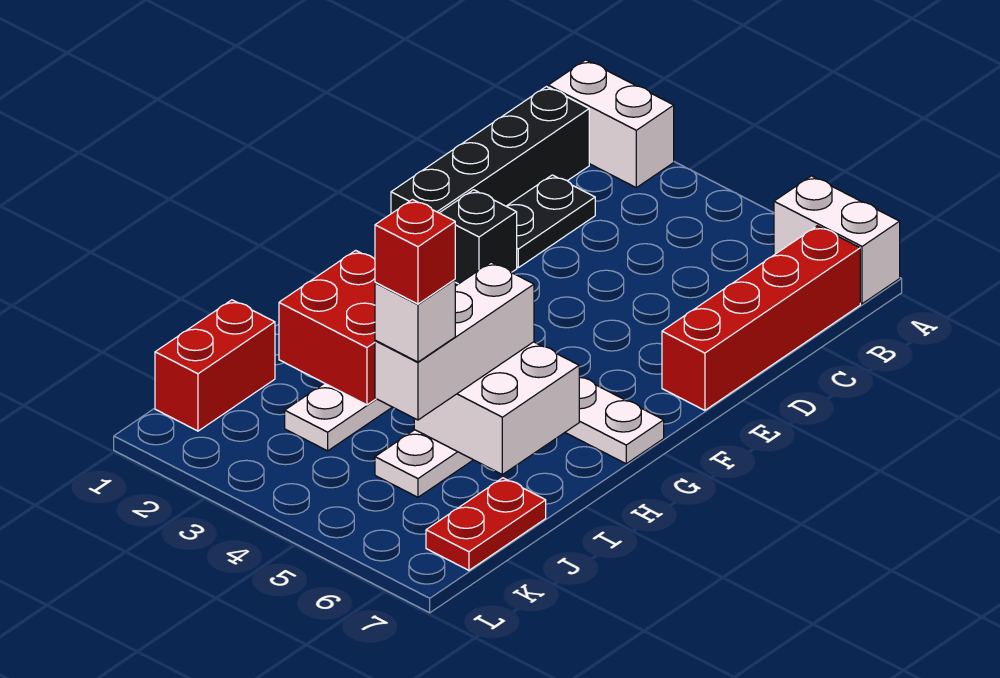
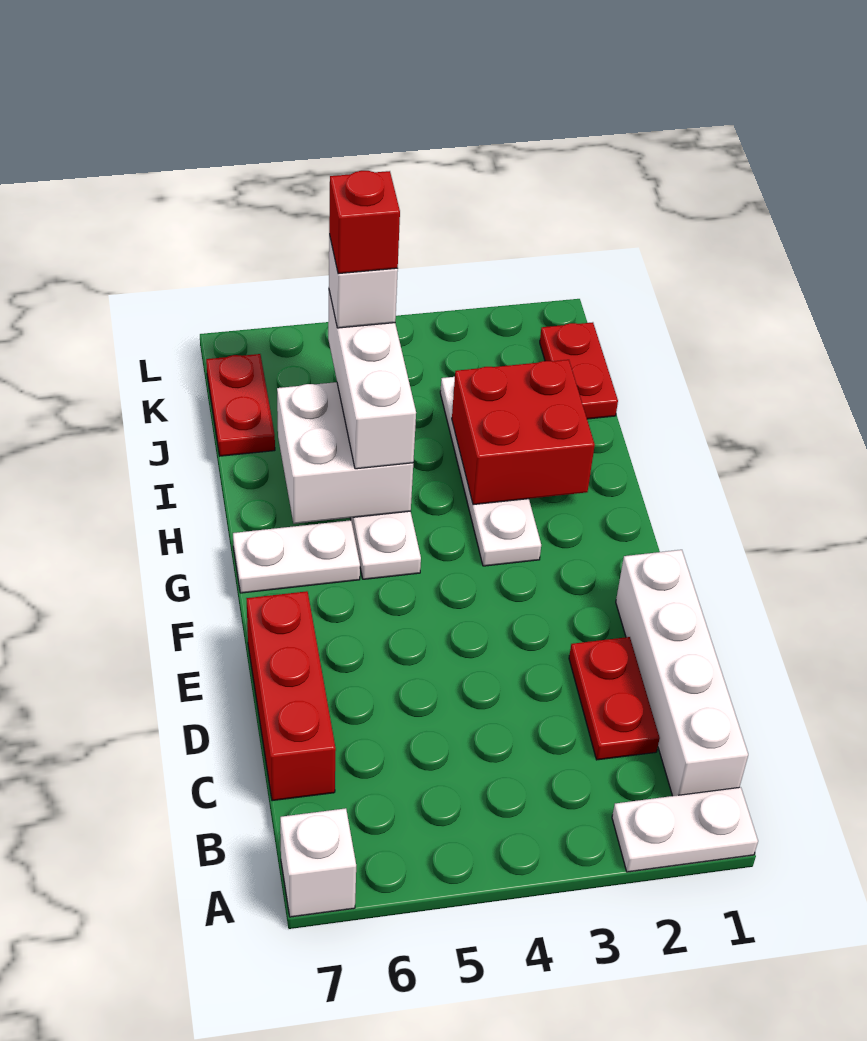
white brick A1:A2 level 1 -> white plate A1:A2 level 1
white brick A6:A7 level 1 -> white brick A7 level 1
black brick B1:E1 level 1 -> white brick B1:E1 level 1
red brick B7:E7 level 1 -> red brick C7:E7 level 1
black plate C2:D2 level 1 -> red plate C2:D2 level 1
black brick E2 level 1 -> none
red brick J1:K1 level 1 -> red plate J1:K1 level 1

